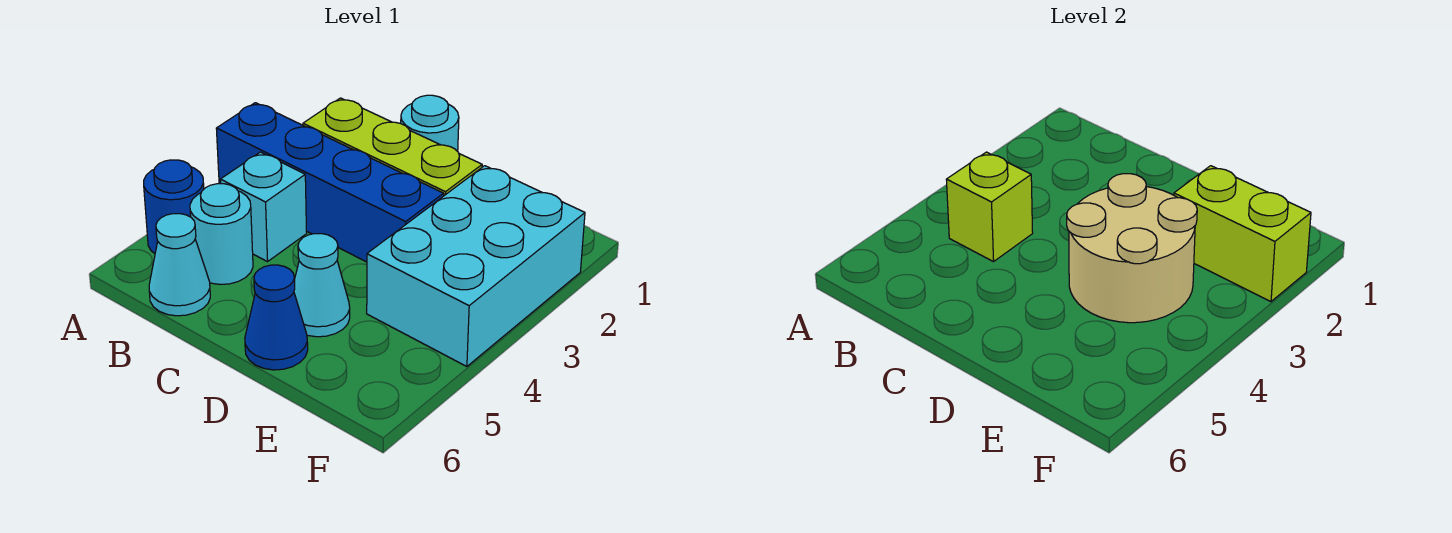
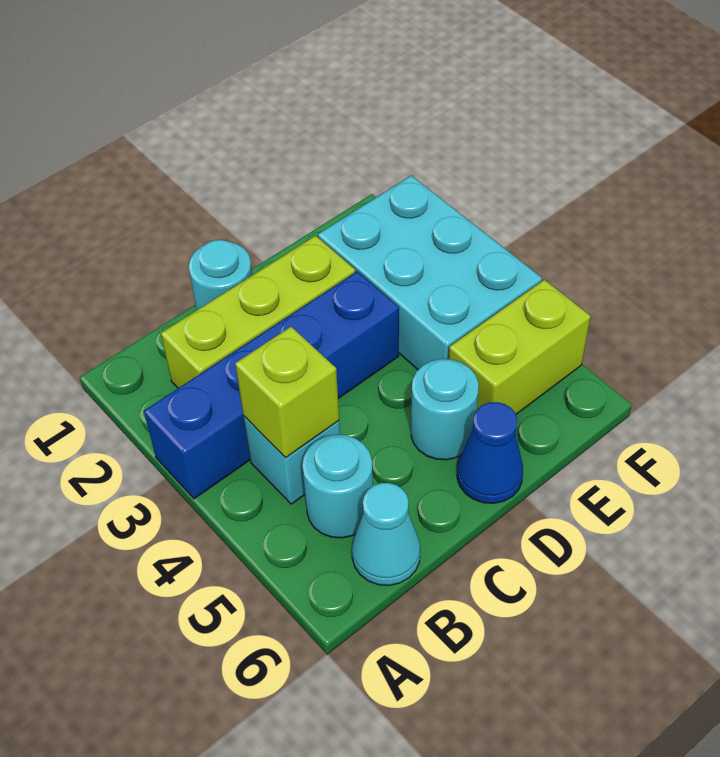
blue round brick A5 level 1 -> none
tan round brick D3:E4 level 2 -> none
cyan cone D5 level 1 -> cyan round brick D5 level 1
lime brick E2:F2 level 2 -> lime brick E5:F5 level 1

